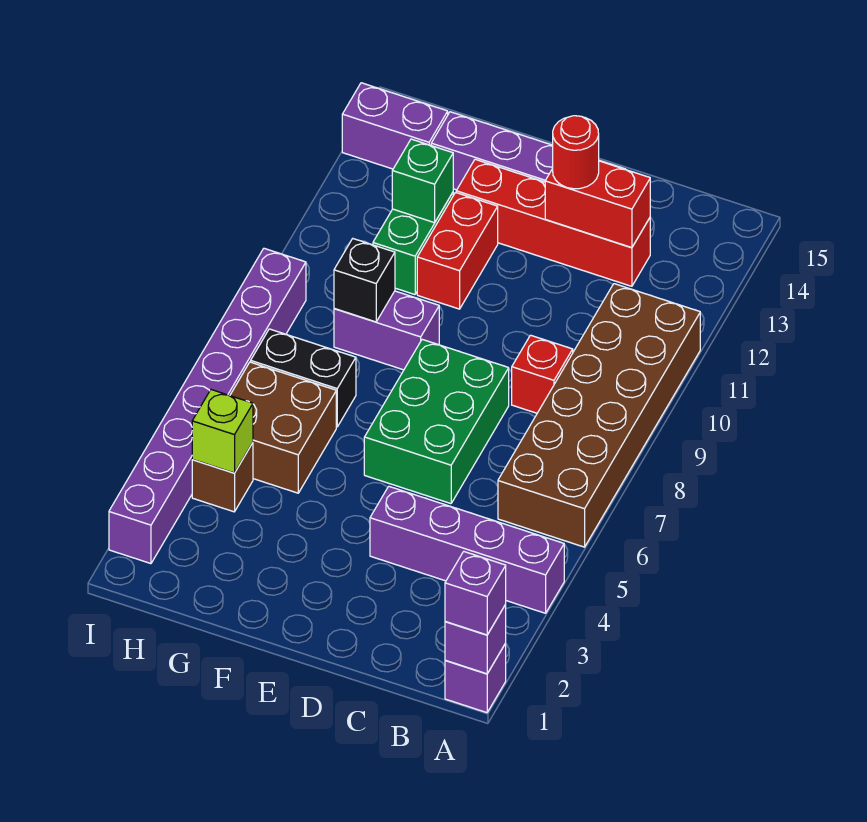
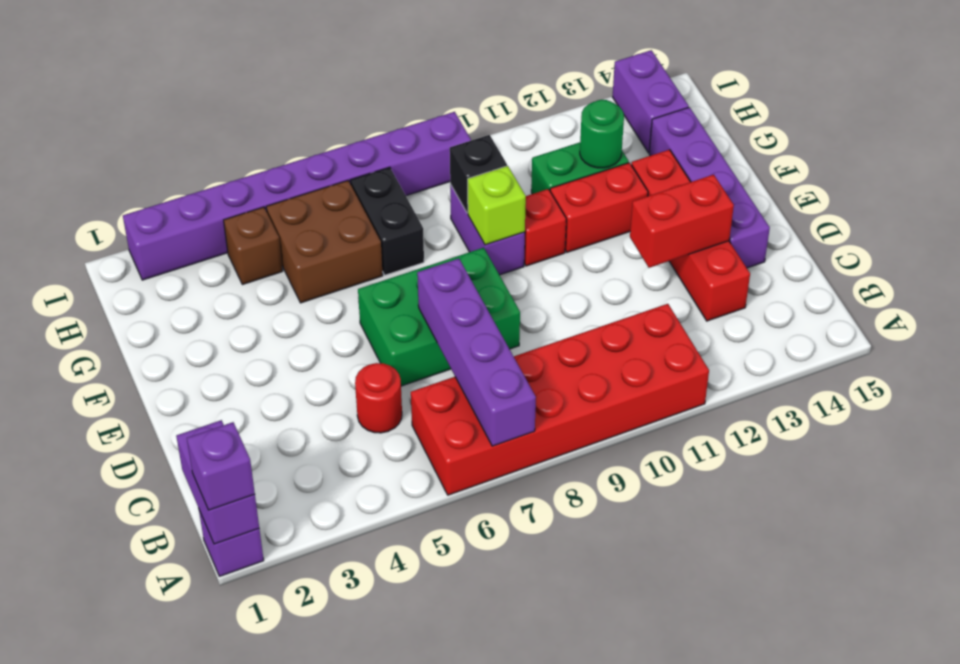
purple brick A1 level 2 -> purple brick A1:B1 level 2
purple brick A4:D4 level 1 -> purple brick A7:D7 level 2
brown brick A6:B11 level 1 -> red brick A6:B11 level 1
red brick C9 level 1 -> red brick F10 level 1
red brick C13:D13 level 2 -> red brick D12:D13 level 2
red round brick D13 level 3 -> red round brick C5 level 1
green brick G12 level 2 -> green round brick G12 level 2
lime brick H4 level 2 -> lime brick F9 level 2

